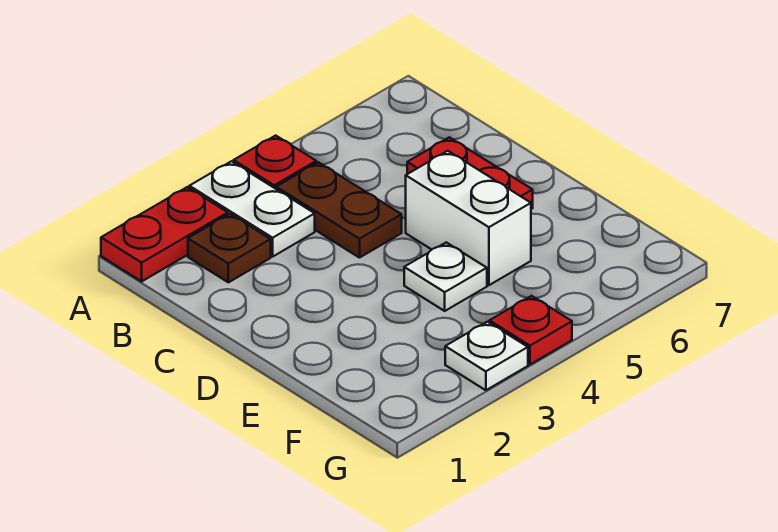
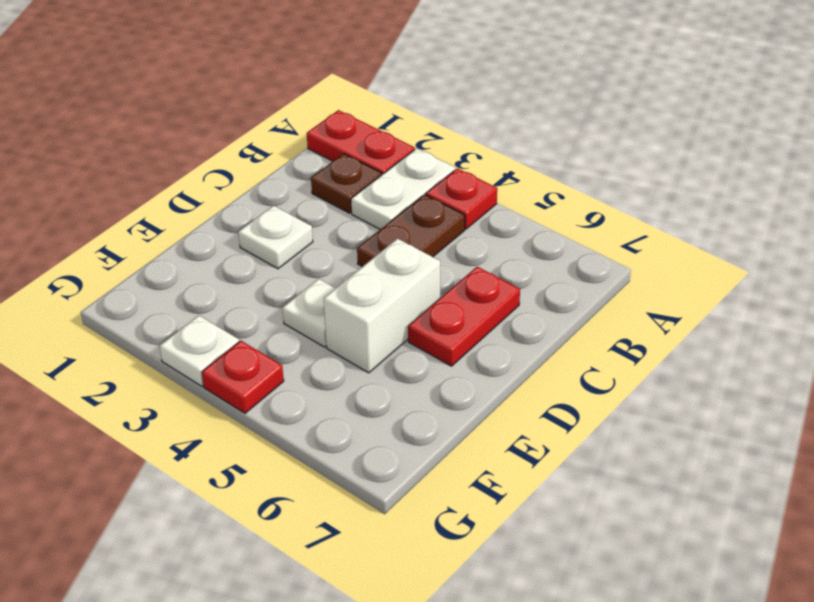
none -> white plate D2 level 1

